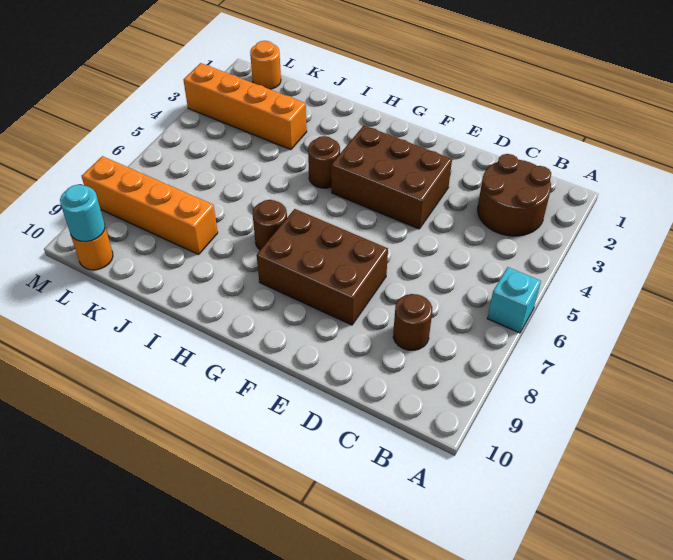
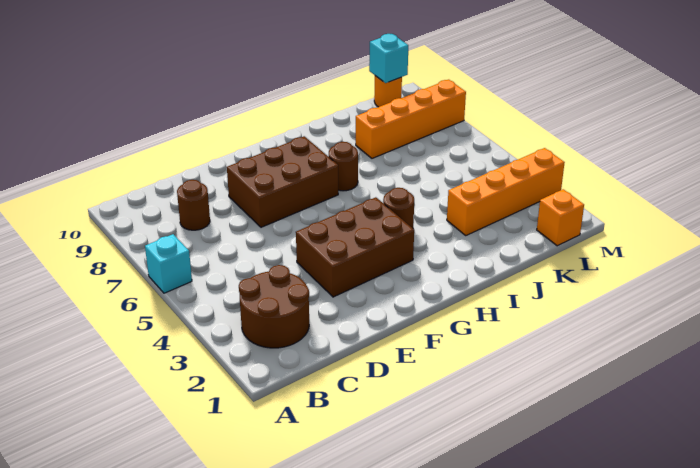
orange round brick L1 level 1 -> orange brick L1 level 1
cyan round brick L10 level 2 -> cyan brick L10 level 2

